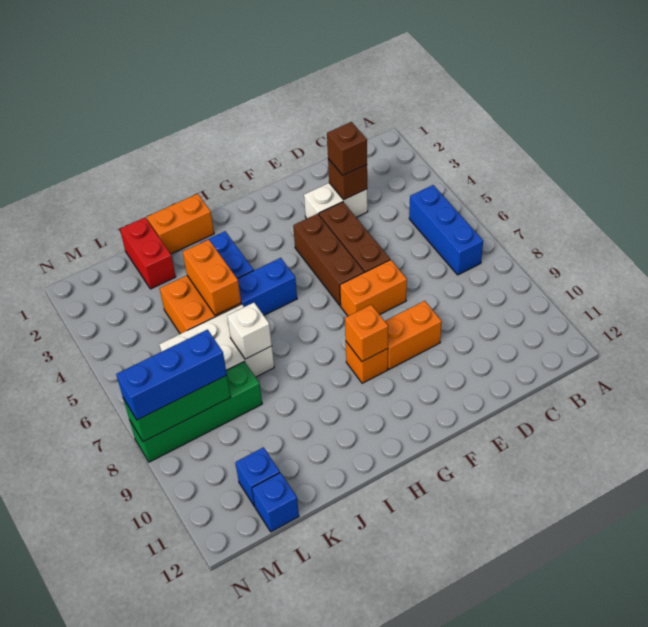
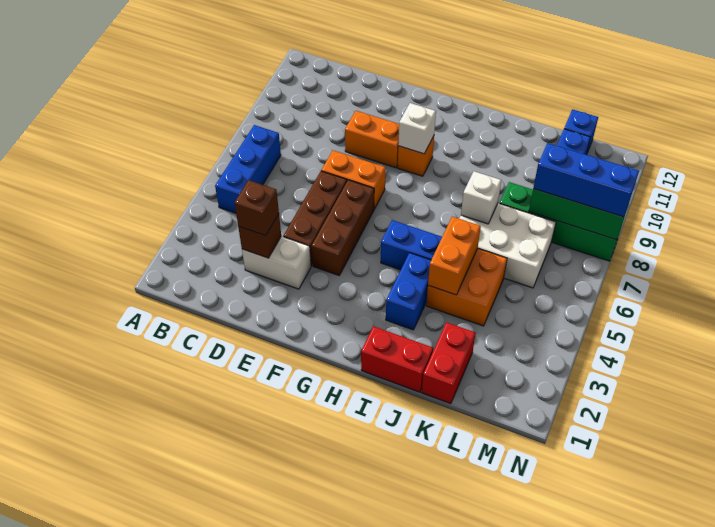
orange brick G9 level 2 -> white brick G9 level 2
orange brick I1:J1 level 1 -> red brick I1:J1 level 1

